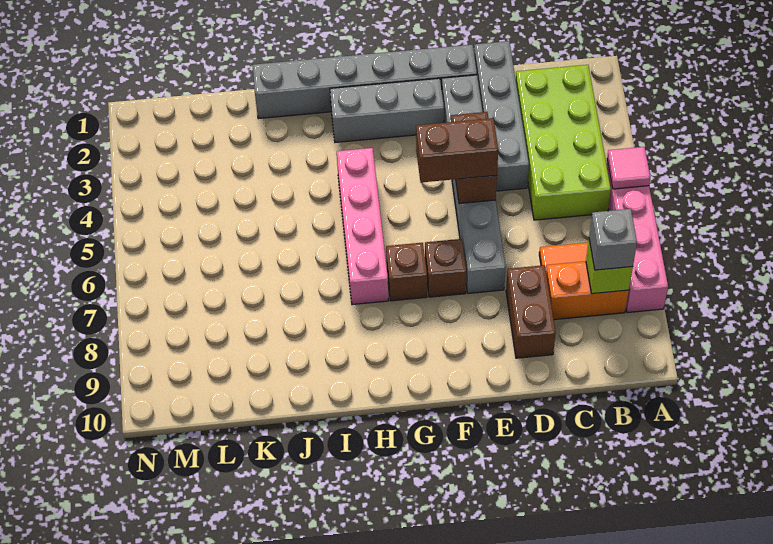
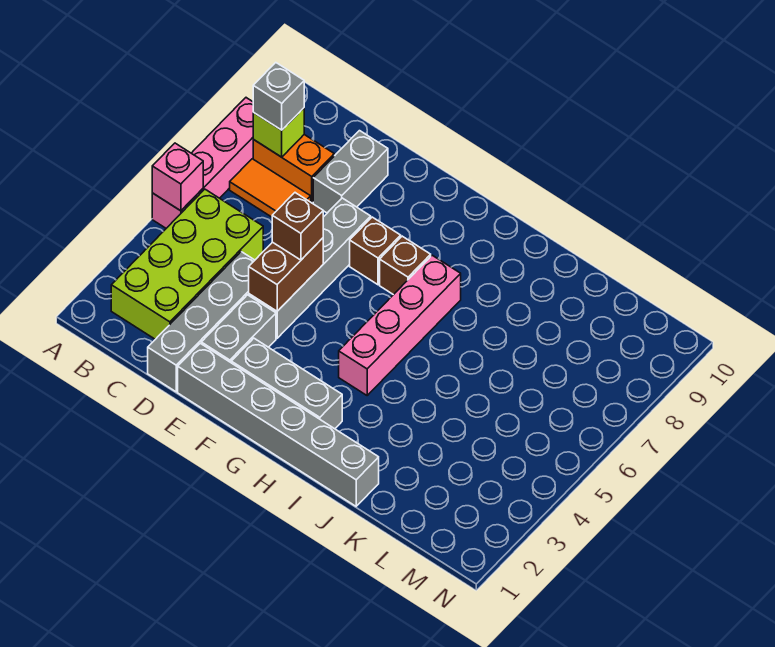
pink tile A5 level 2 -> pink brick A5 level 2
brown brick D8:D9 level 1 -> grey brick D8:D9 level 1
brown brick E5:F5 level 3 -> brown brick E5 level 3

